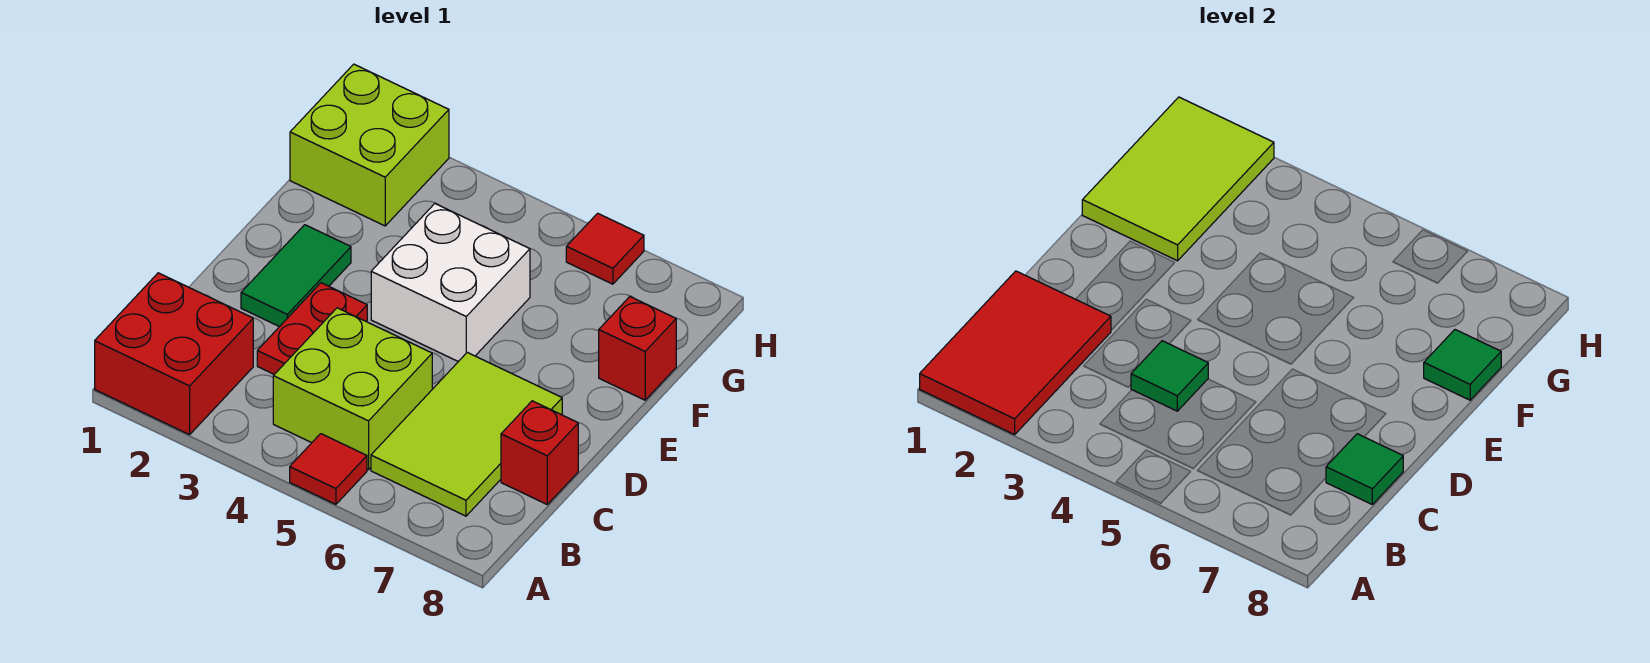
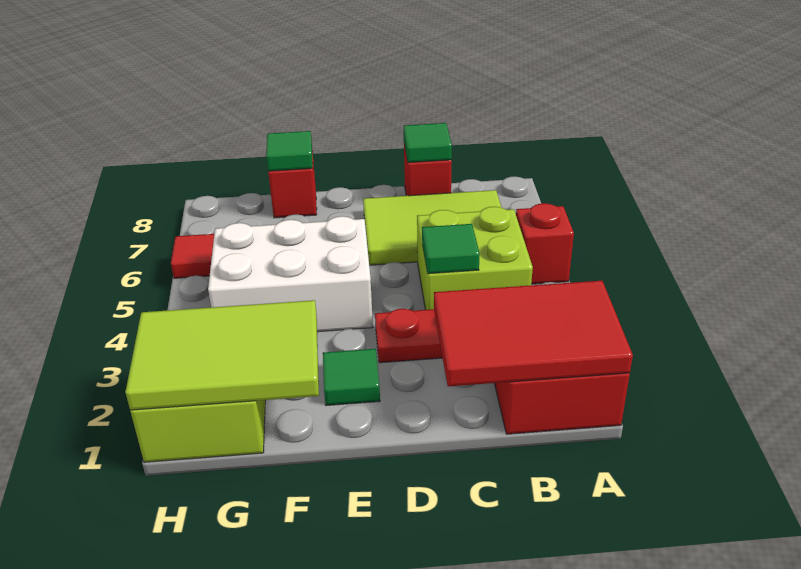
red tile A5 level 1 -> red brick A5 level 1
green tile D2:E2 level 1 -> green tile E2 level 1
white brick E4:F5 level 1 -> white brick E4:G5 level 1

